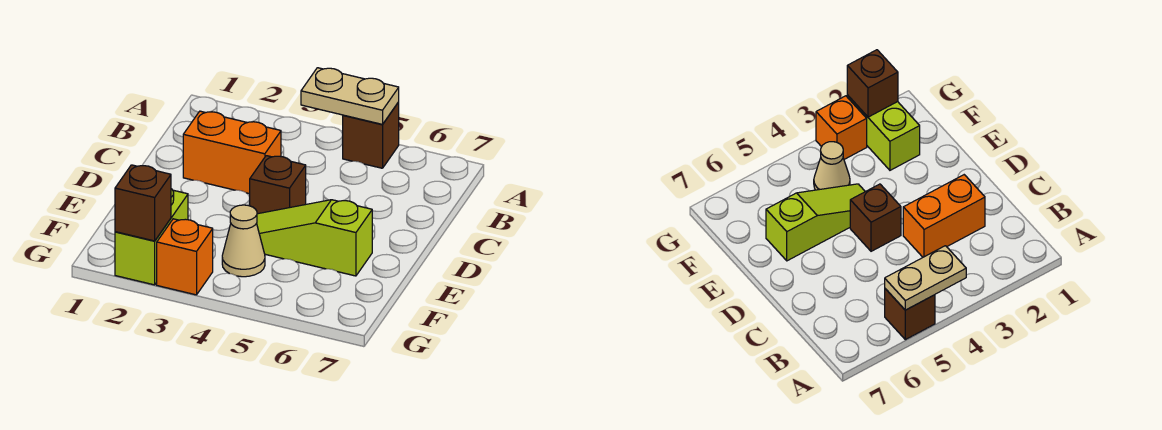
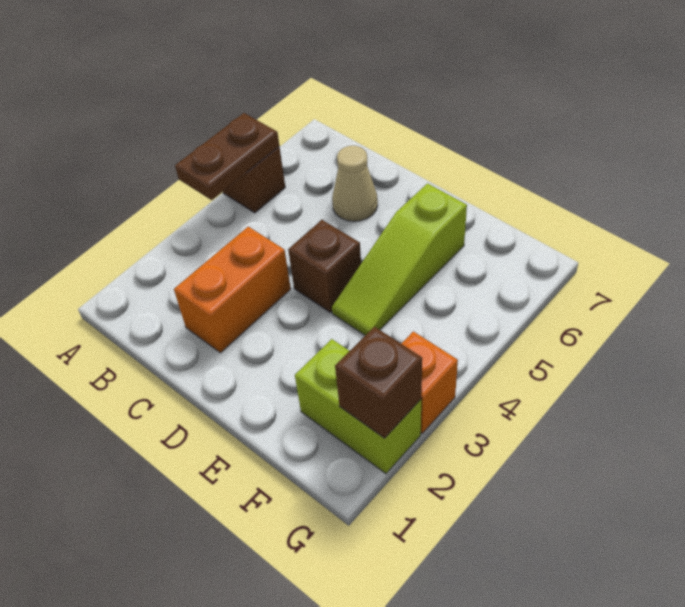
tan plate A4:A5 level 2 -> brown plate A4:A5 level 2
tan cone F4 level 1 -> tan cone C6 level 1

